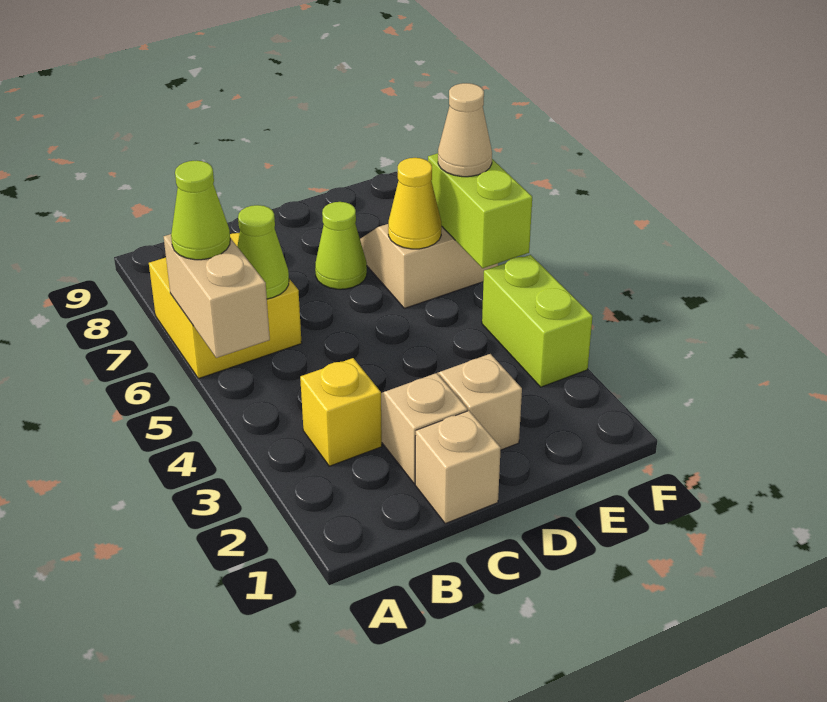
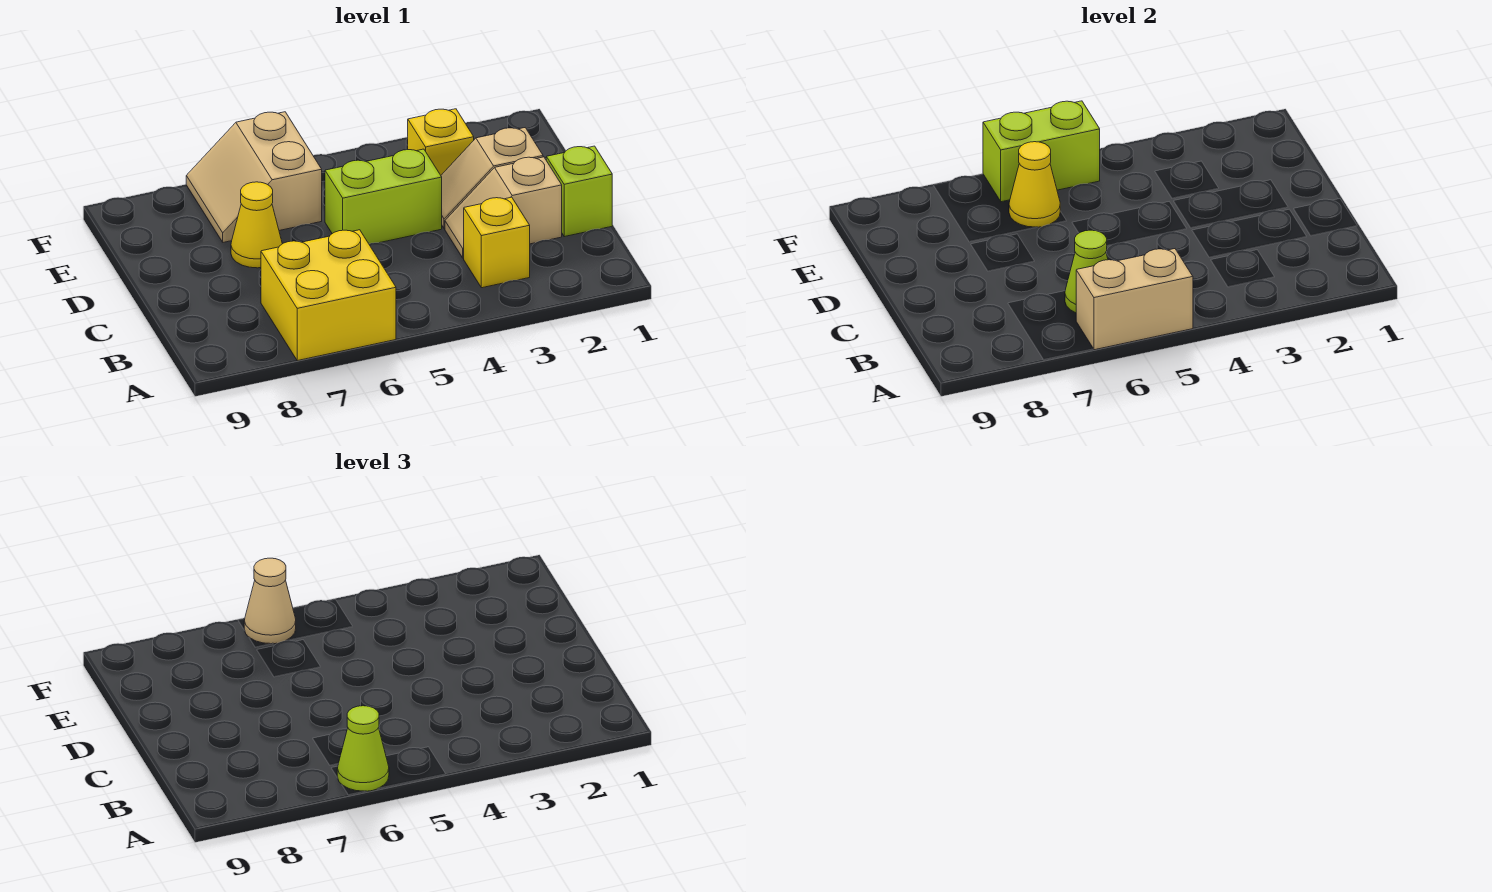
tan brick C1 level 1 -> lime brick C1 level 1
lime cone D7 level 1 -> yellow cone D7 level 1
none -> yellow brick E3 level 1
lime brick F3:F4 level 1 -> lime brick D4:D5 level 1

